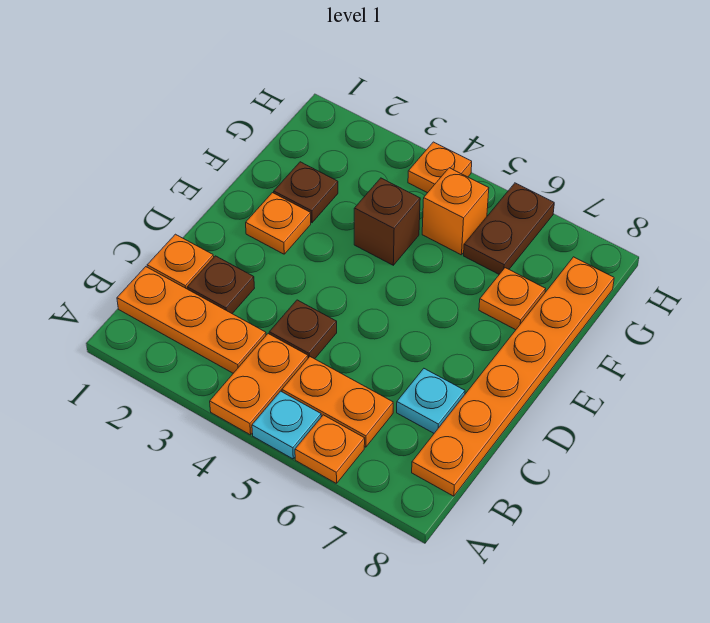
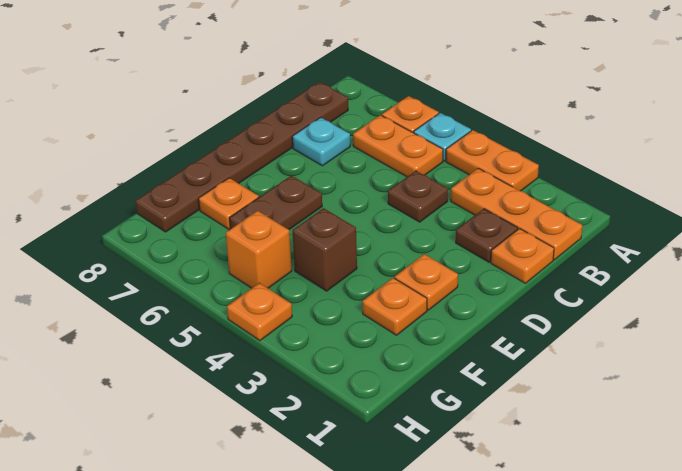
orange plate A4:B4 level 1 -> orange plate A3:A4 level 1
orange plate B8:G8 level 1 -> brown plate B8:G8 level 1
brown plate F2 level 1 -> orange plate F2 level 1
brown plate G6:H6 level 1 -> brown plate E6:F6 level 1

